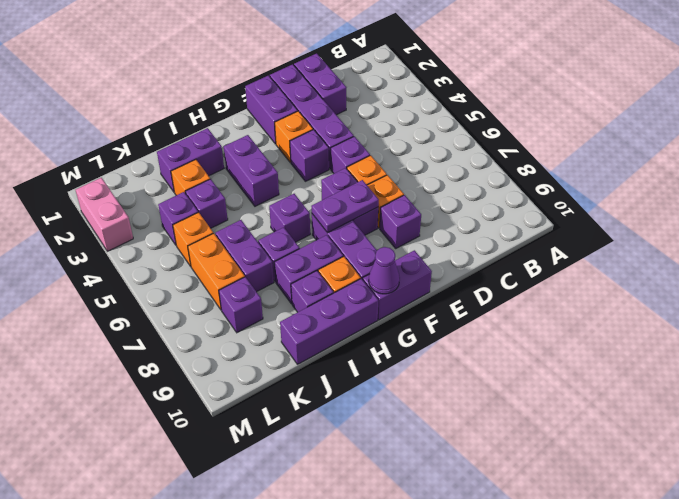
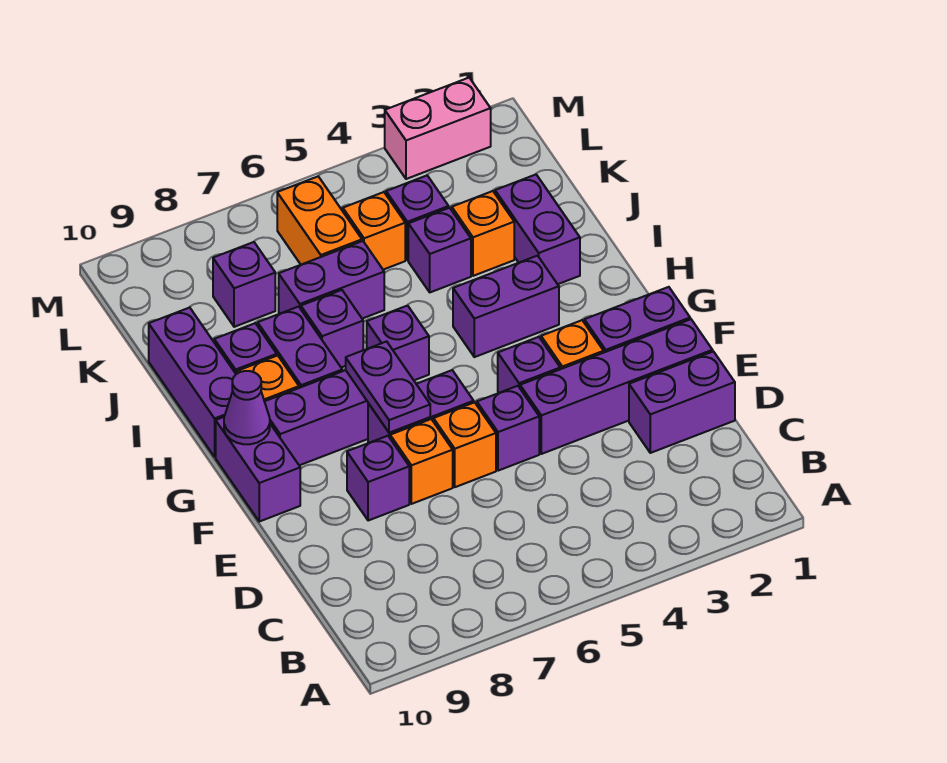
orange brick K6:K7 level 1 -> orange brick K6:L6 level 1

